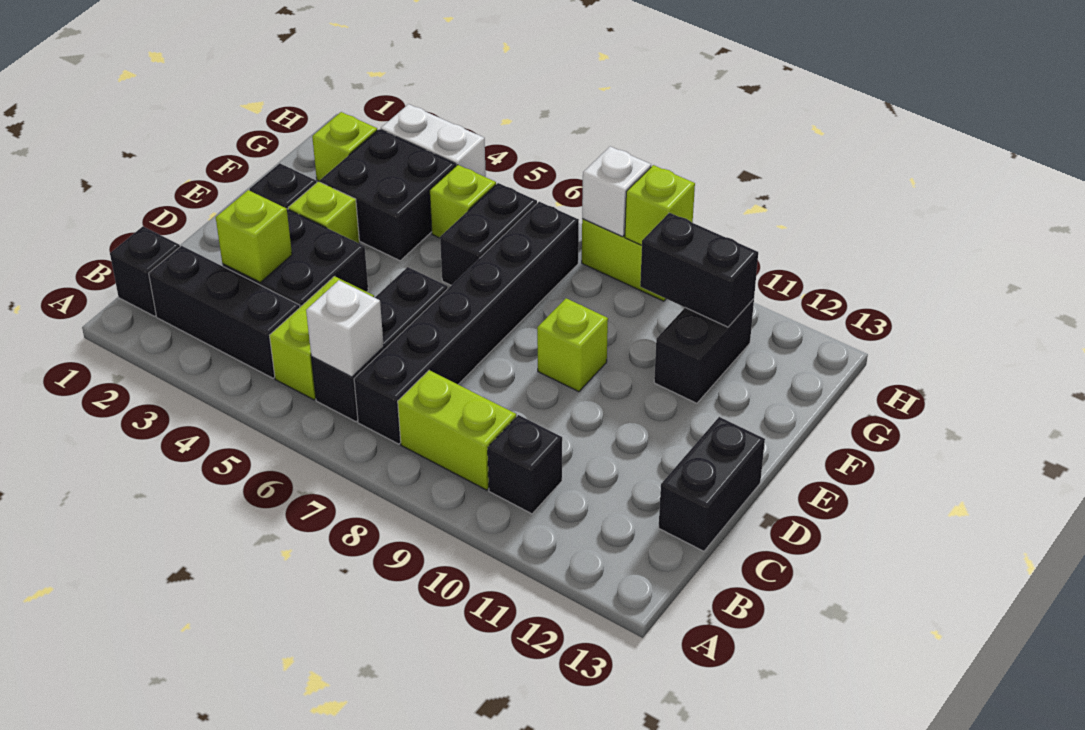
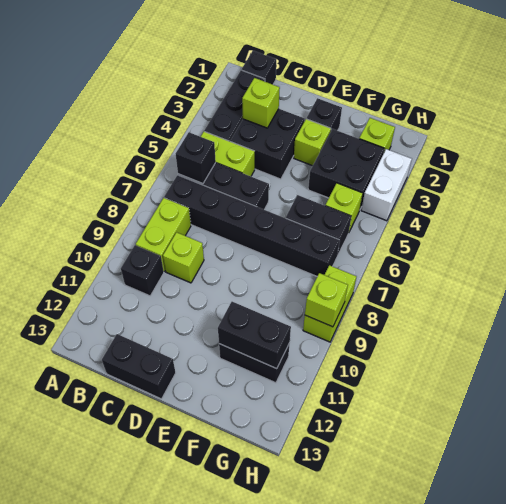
white brick B6 level 2 -> black brick B6 level 2
lime brick E9 level 1 -> lime brick C9 level 1
black brick G10:G11 level 2 -> black brick F11:G11 level 2
white brick H8 level 2 -> none

